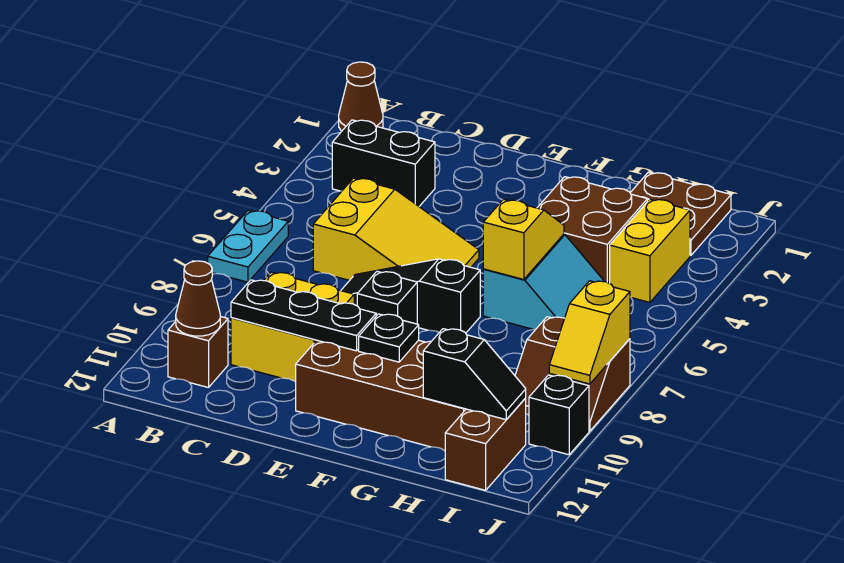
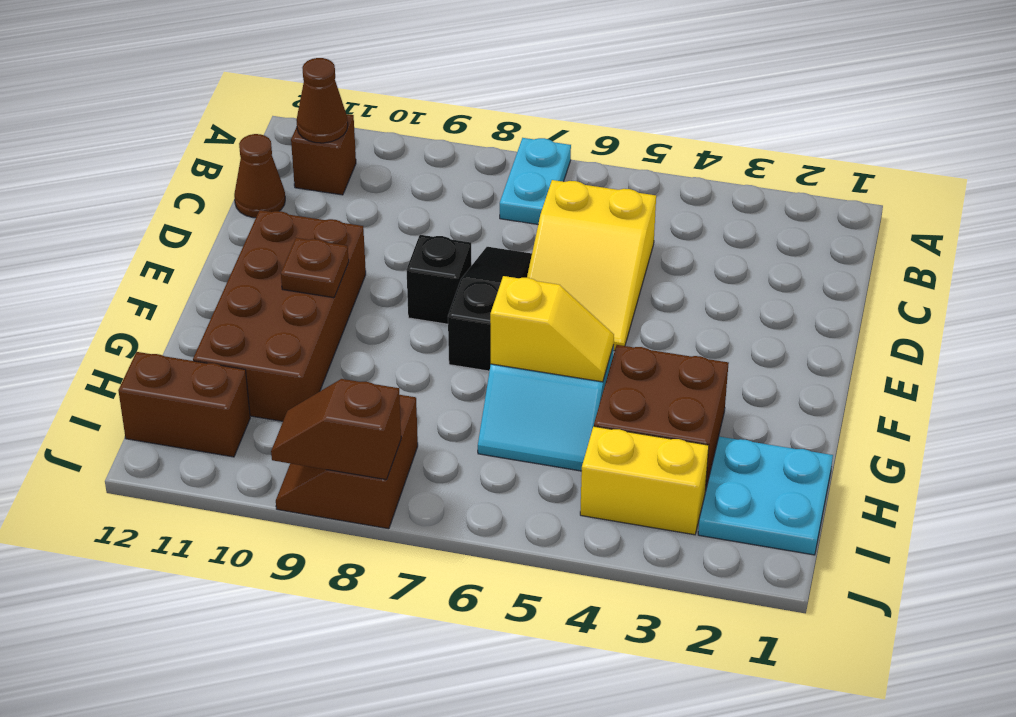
brown cone A1 level 1 -> brown cone C12 level 1
cyan plate A6:A7 level 1 -> cyan plate A7:B7 level 1
black brick B3:C3 level 1 -> none
yellow brick C9:D10 level 1 -> none
black plate C10:E10 level 2 -> none
black plate F10 level 2 -> brown plate F10 level 2
brown plate H1:I2 level 1 -> cyan plate H1:I2 level 1
black slope H11:I11 level 2 top H -> none
yellow slope J8:J9 level 2 top 8 -> brown slope J8:J9 level 2 top 8
black brick J10 level 1 -> none

